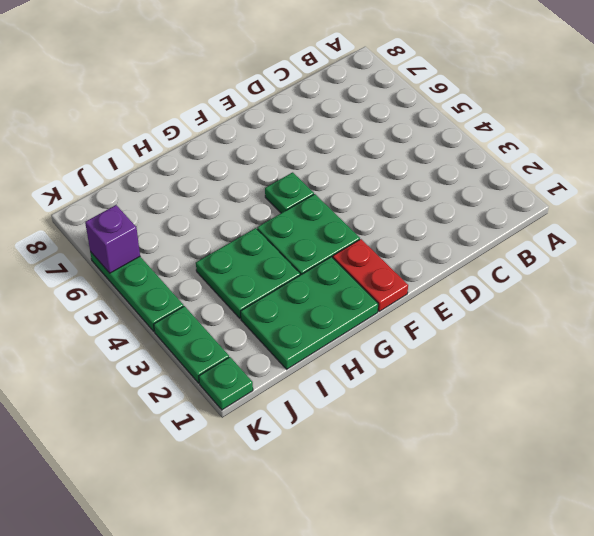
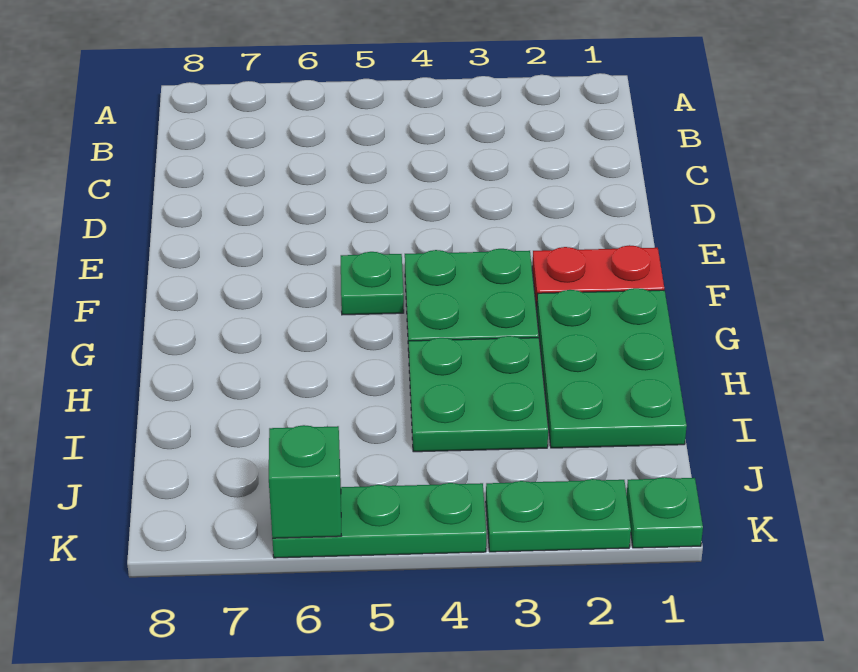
purple brick K6 level 2 -> green brick K6 level 2

